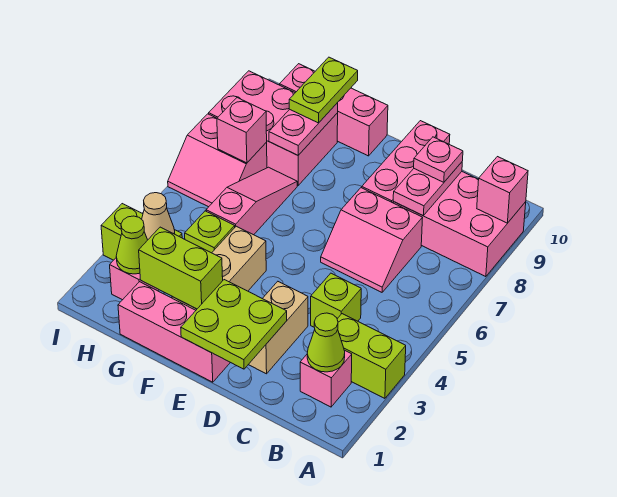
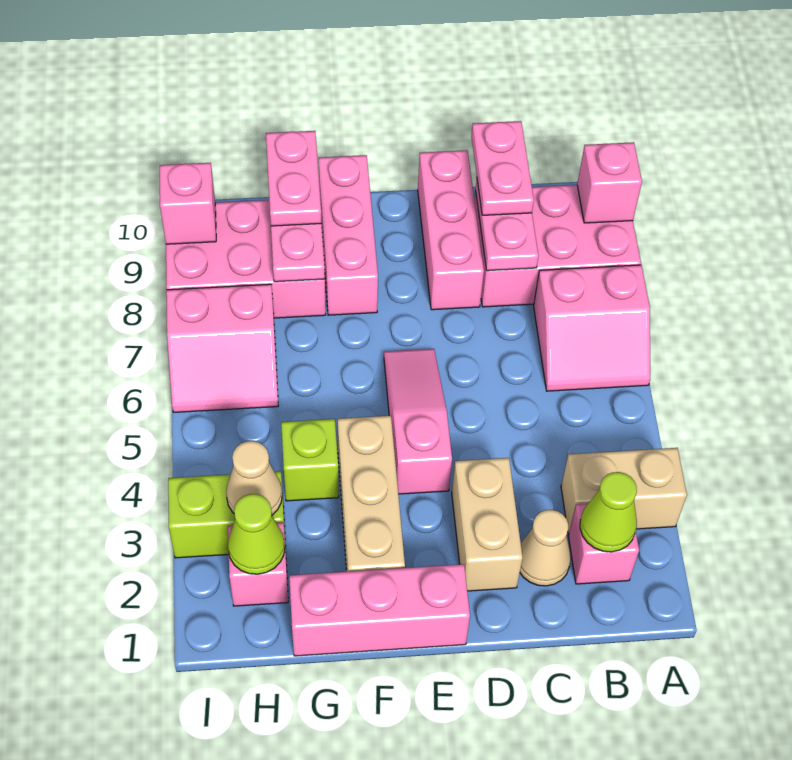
lime brick A3:B3 level 1 -> tan brick A3:B3 level 1
none -> tan cone C2 level 1
lime brick C4 level 1 -> none
pink slope C6:D7 level 1 top 7 -> pink slope A6:B7 level 1 top 7
pink plate C9 level 3 -> pink plate C9:C10 level 3
lime plate D1:E2 level 2 -> none
lime brick F2:G2 level 2 -> none
pink brick F10:H10 level 1 -> pink brick F8:F10 level 1
pink slope G5:G7 level 1 top 5 -> pink slope E4:E6 level 1 top 4
lime plate G9:G10 level 3 -> pink plate G9:G10 level 3
pink brick H7 level 2 -> pink brick I9 level 2

